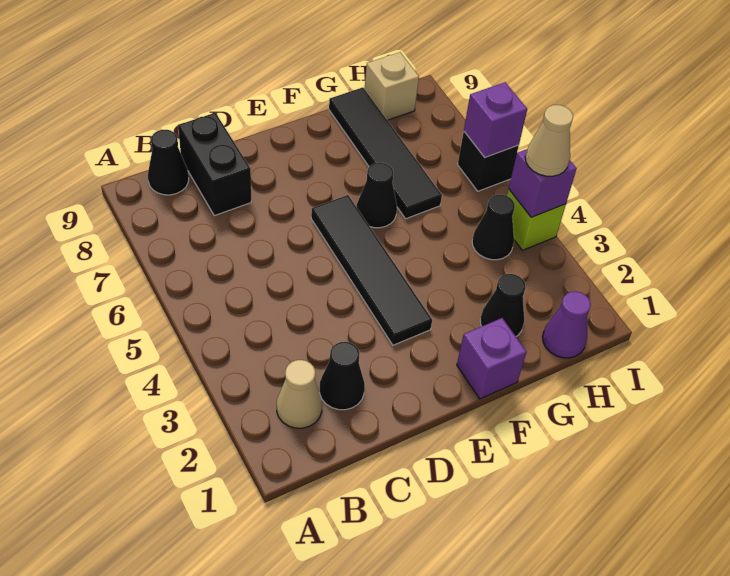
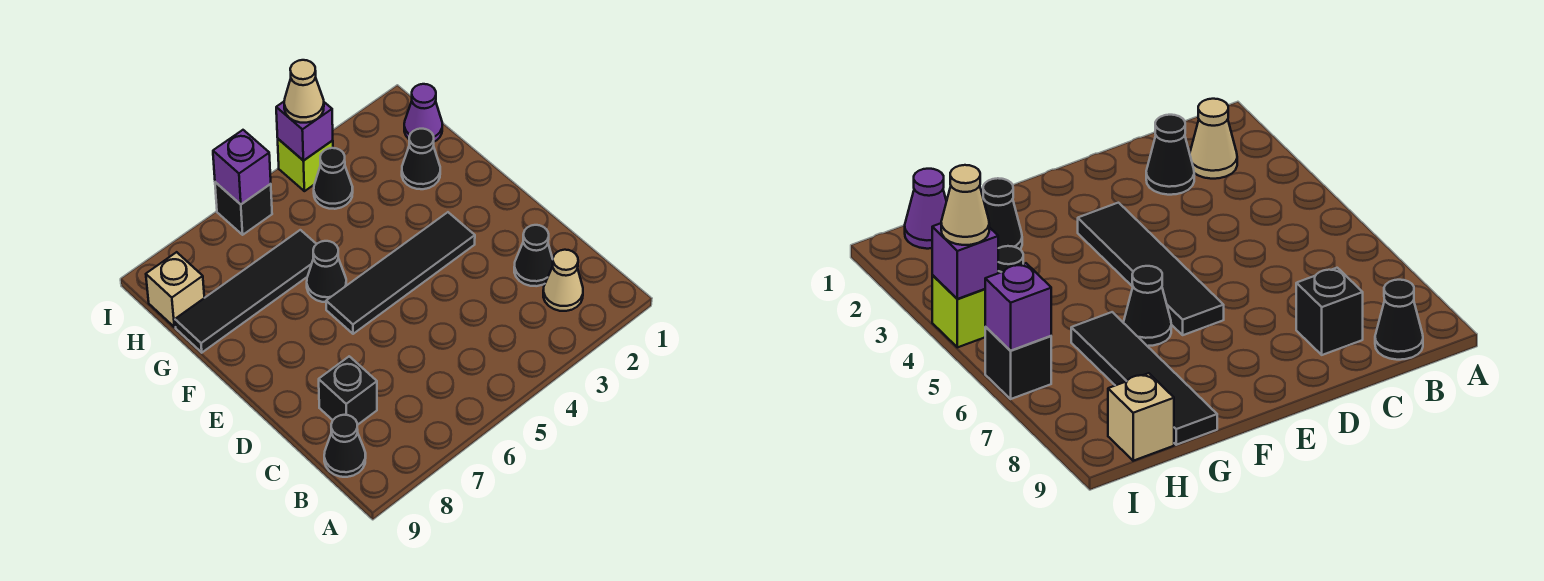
black brick C8:C9 level 1 -> black brick C8 level 1
purple brick F1 level 1 -> none

